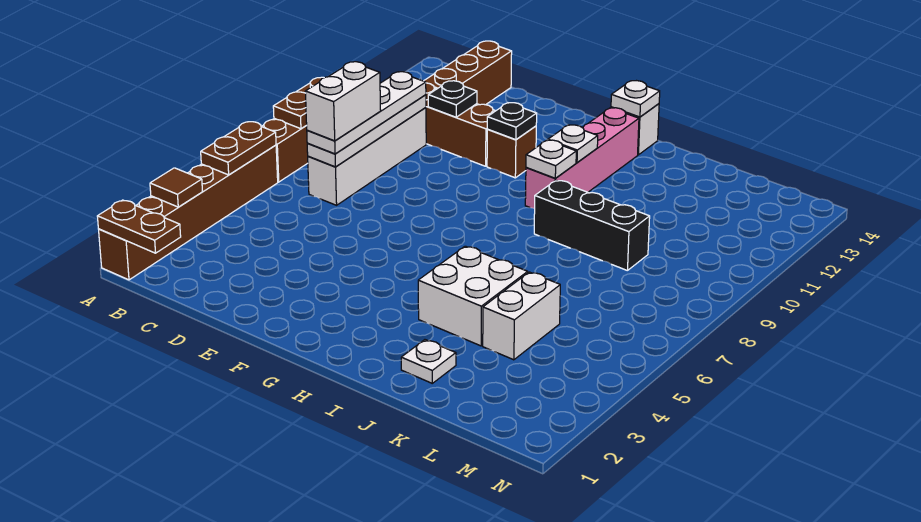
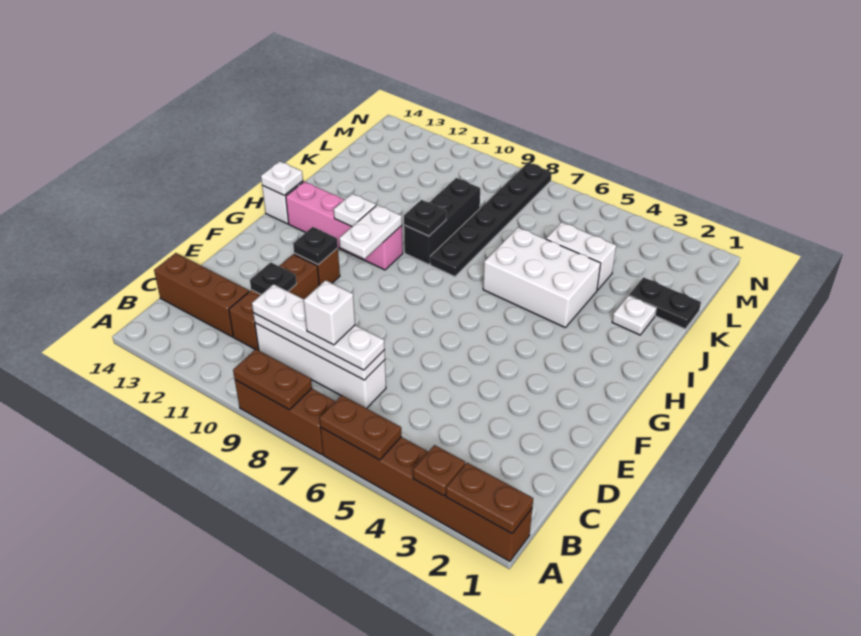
brown plate A1:B1 level 2 -> brown plate A1:A2 level 2
brown tile A3 level 2 -> brown plate A3 level 2
white brick C7:C8 level 4 -> white brick C8 level 4
white plate H10 level 2 -> white plate G10:H10 level 2
white brick I4:J5 level 1 -> white brick I4:J6 level 1
none -> black plate I8:N8 level 1
none -> black plate I9 level 2
none -> black plate K1:K2 level 1

